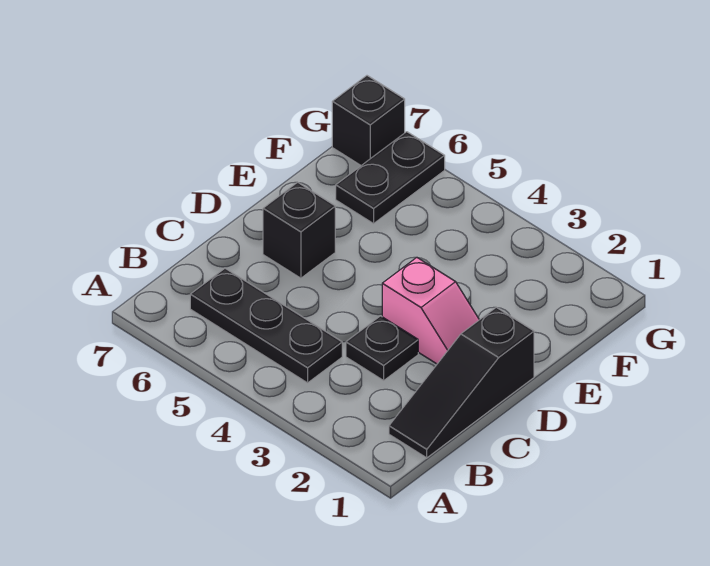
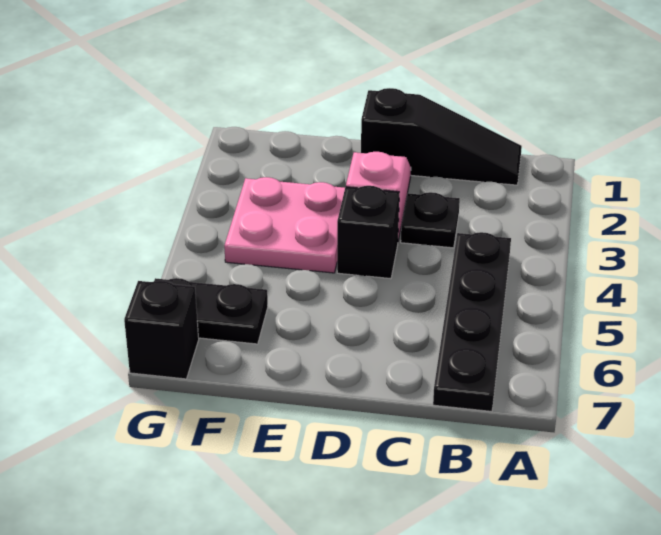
black plate B4:B6 level 1 -> black plate B4:B7 level 1
black brick D6 level 1 -> black brick D4 level 1
none -> pink plate E3:F4 level 1

